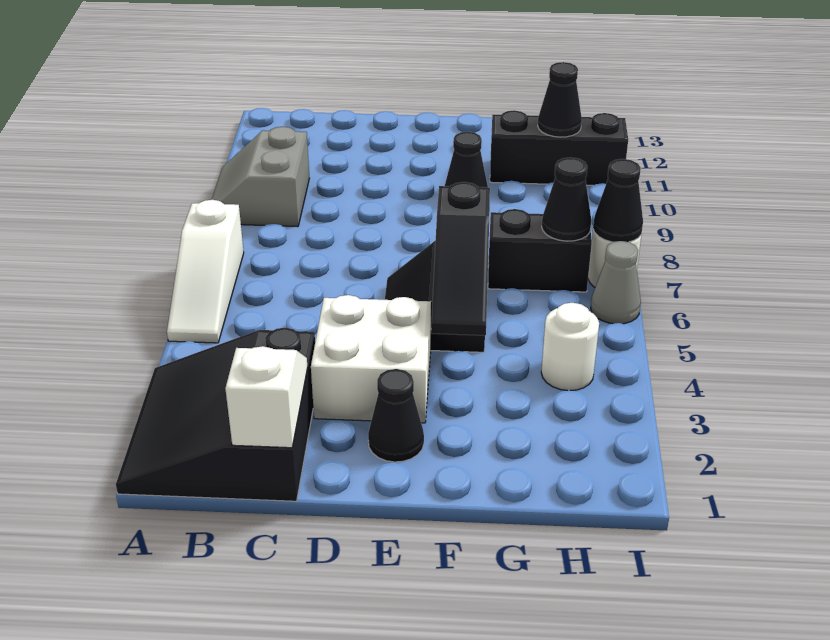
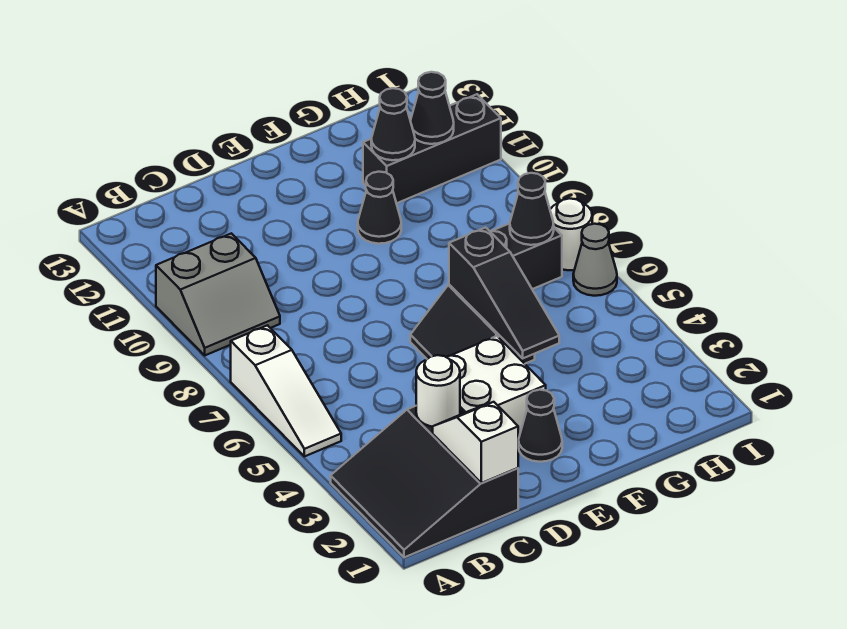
grey slope A9:B10 level 1 top B -> grey slope A9:B10 level 1 top 10
white round brick H4 level 1 -> white round brick C3 level 2
black cone I7 level 2 -> black cone G11 level 2

